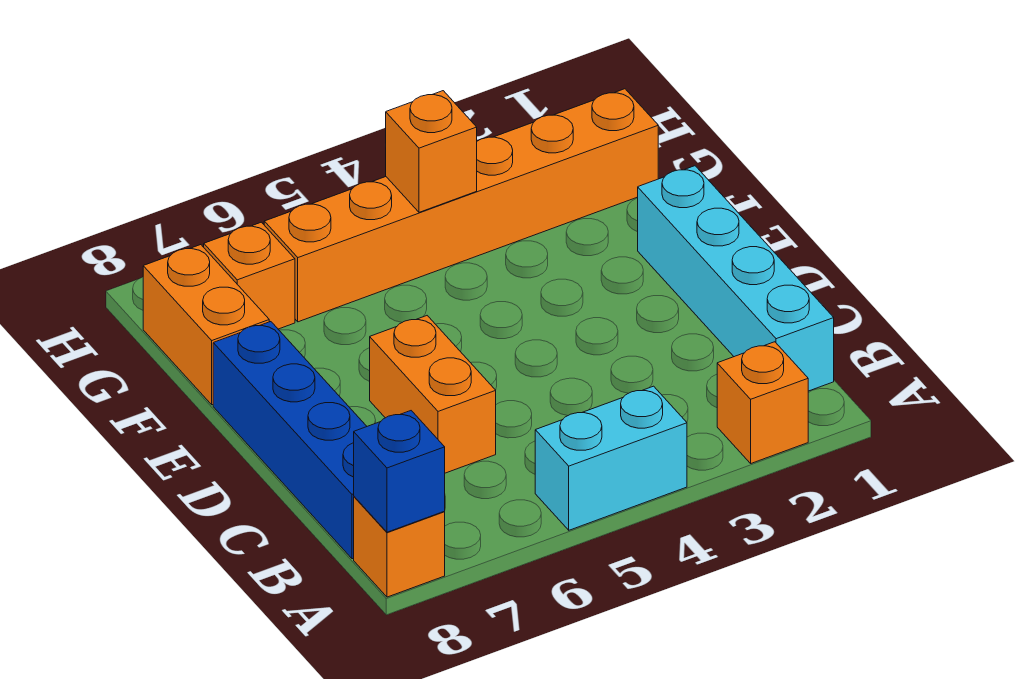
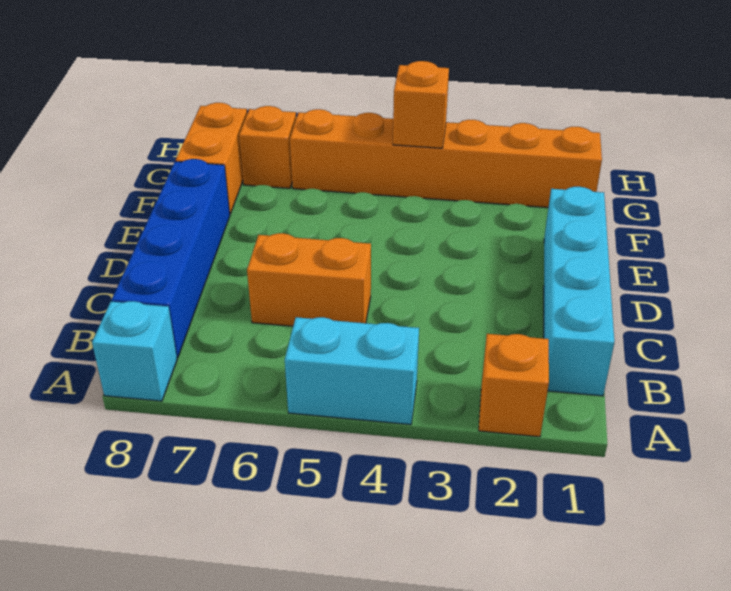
orange brick A8 level 1 -> cyan brick A8 level 1
blue brick A8 level 2 -> none
orange brick C6:D6 level 1 -> orange brick C5:C6 level 1

